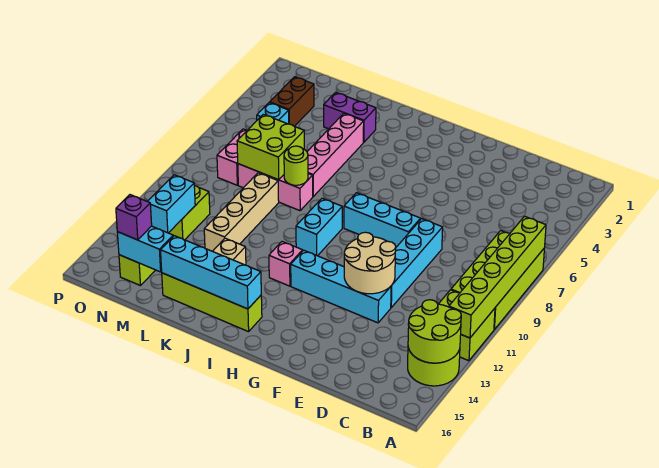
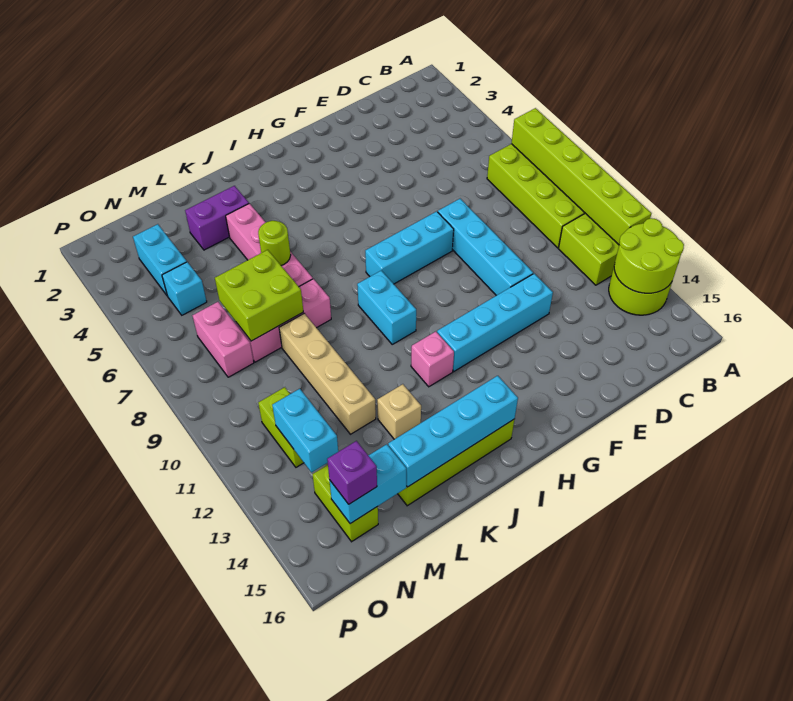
tan round brick E11:F12 level 2 -> none
lime round brick K8 level 2 -> lime round brick K6 level 2
brown brick N3:N4 level 1 -> cyan brick N3:N4 level 1

